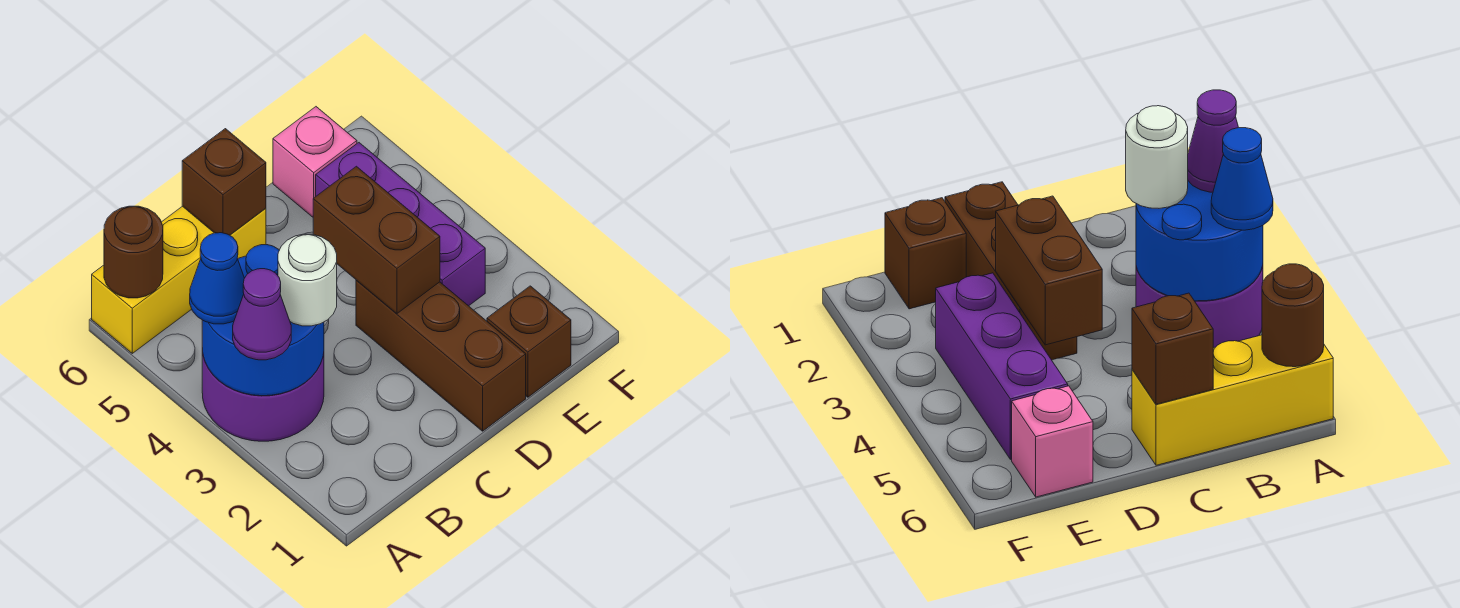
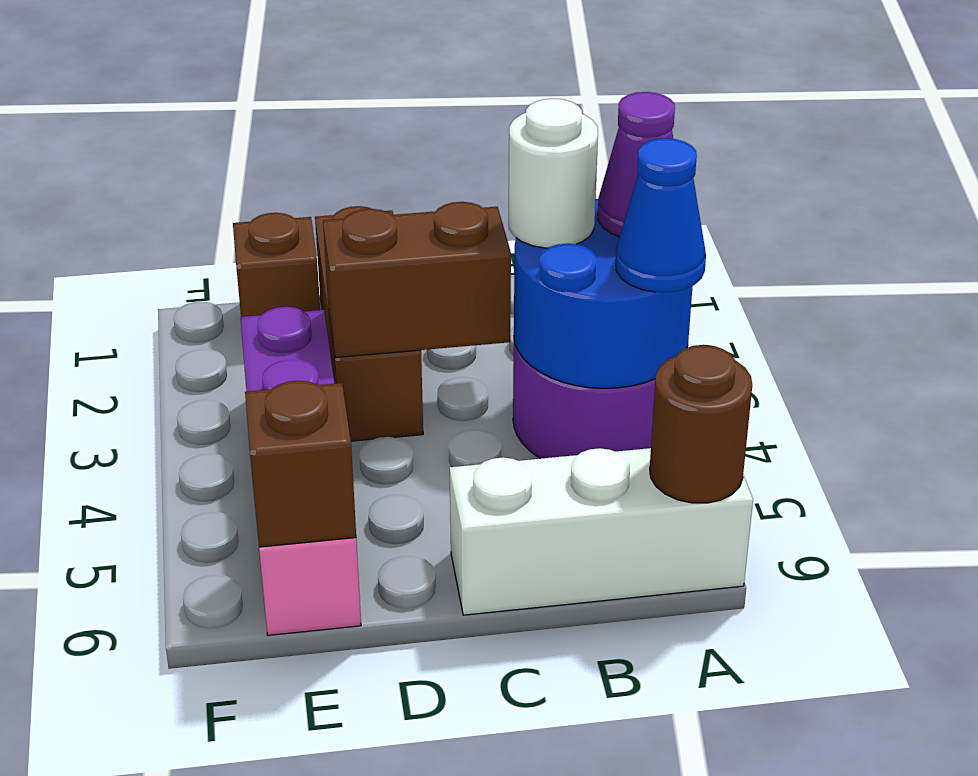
yellow brick A6:C6 level 1 -> white brick A6:C6 level 1
brown brick C6 level 2 -> brown brick E6 level 2
brown brick D3:D4 level 2 -> brown brick C3:D3 level 2

